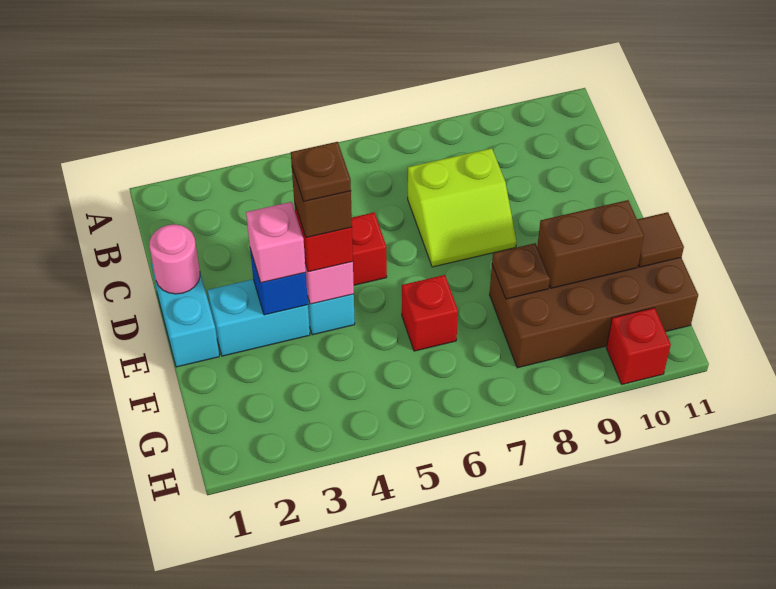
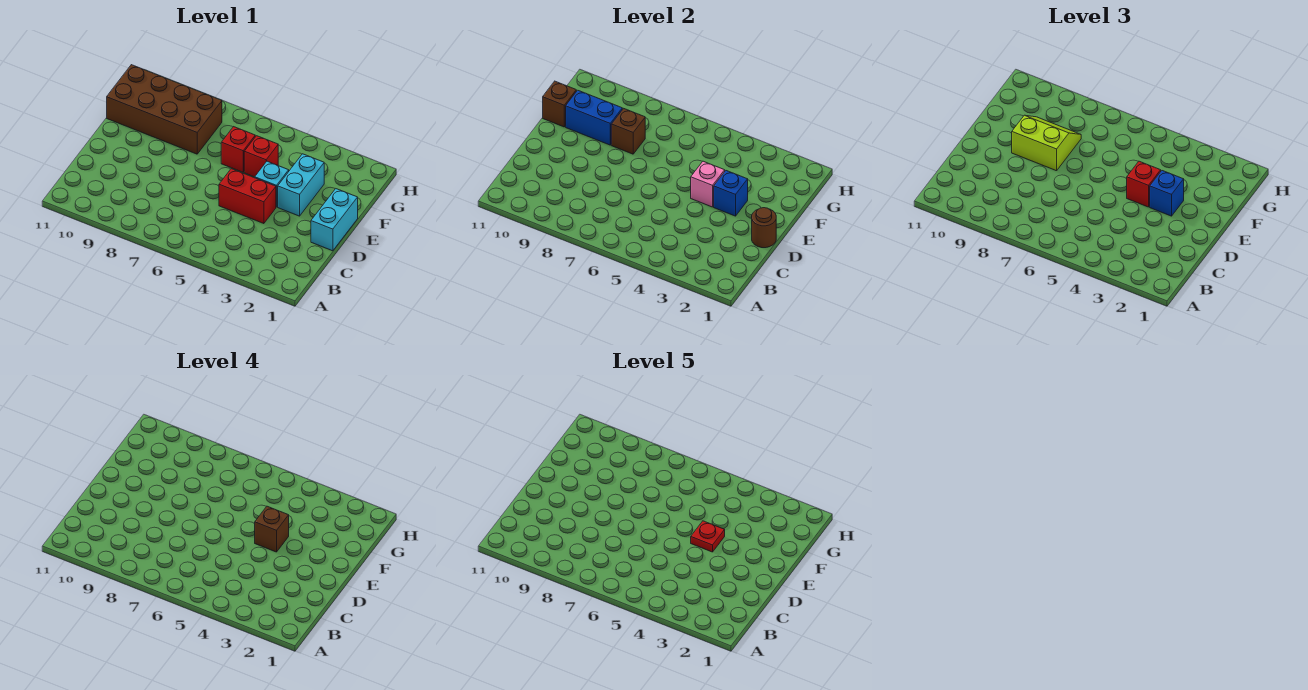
lime slope C7:D8 level 1 top C -> lime slope E8:F9 level 3 top E
pink round brick D1 level 2 -> brown round brick D1 level 2
cyan brick E2:E3 level 1 -> cyan brick E3:F3 level 1
pink brick E3 level 3 -> blue brick E3 level 3
brown plate E4 level 5 -> red plate E4 level 5
brown plate F8 level 2 -> brown brick F8 level 2
brown brick F9:F10 level 2 -> blue brick F9:F10 level 2
brown tile F11 level 2 -> brown brick F11 level 2
red brick H10 level 1 -> red brick F5 level 1

